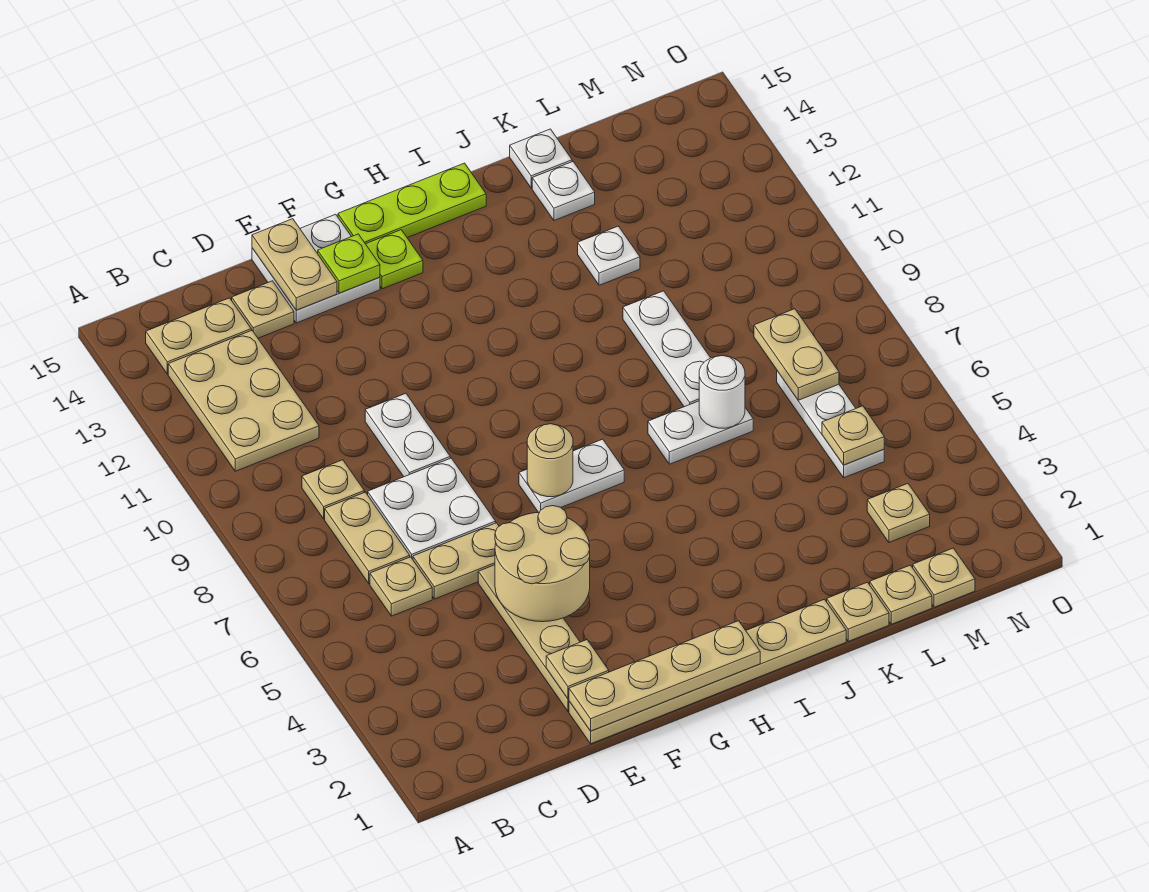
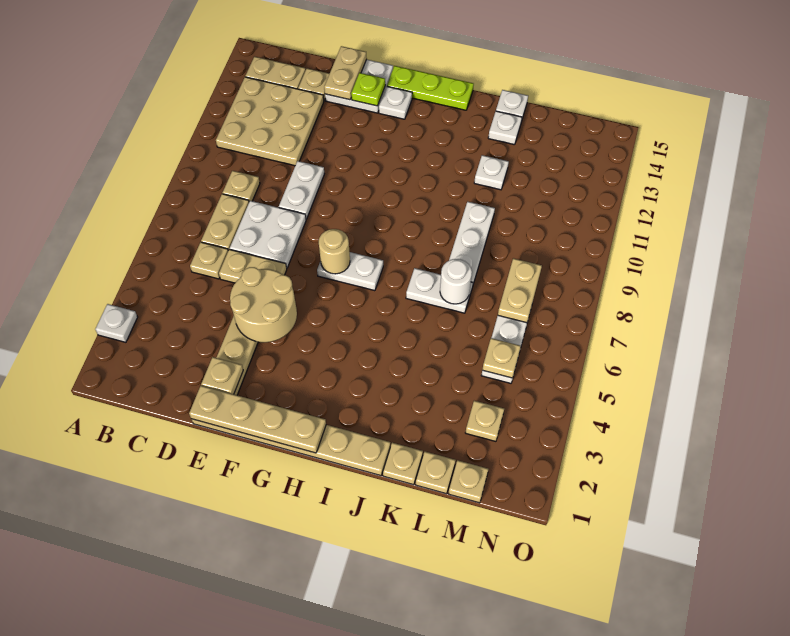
none -> white plate A3 level 1
tan plate B11:C13 level 1 -> tan plate B11:D13 level 1
lime plate G14 level 1 -> white plate G14 level 1

